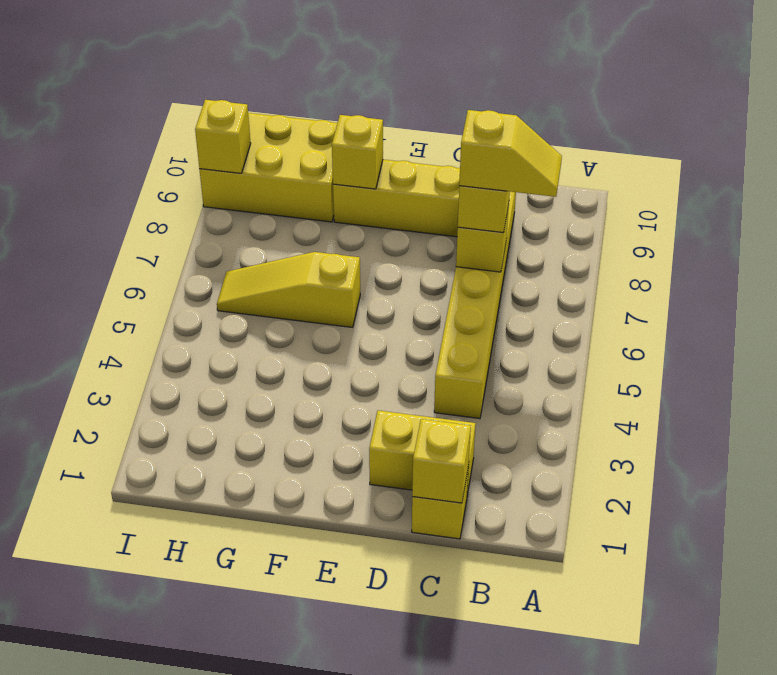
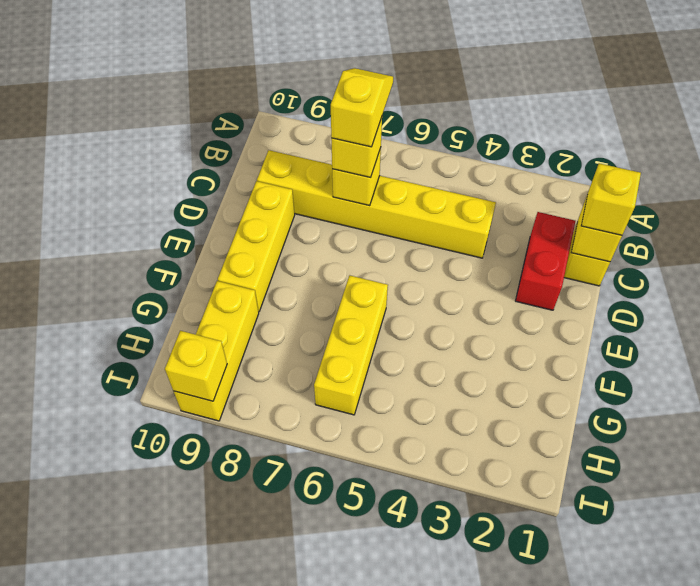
yellow brick C2:D2 level 1 -> red brick C2:D2 level 1
yellow slope F6:H6 level 1 top F -> yellow brick F6:H6 level 1
yellow brick F9 level 2 -> yellow brick C1 level 3
yellow brick G9:I10 level 1 -> yellow brick G9:I9 level 1

